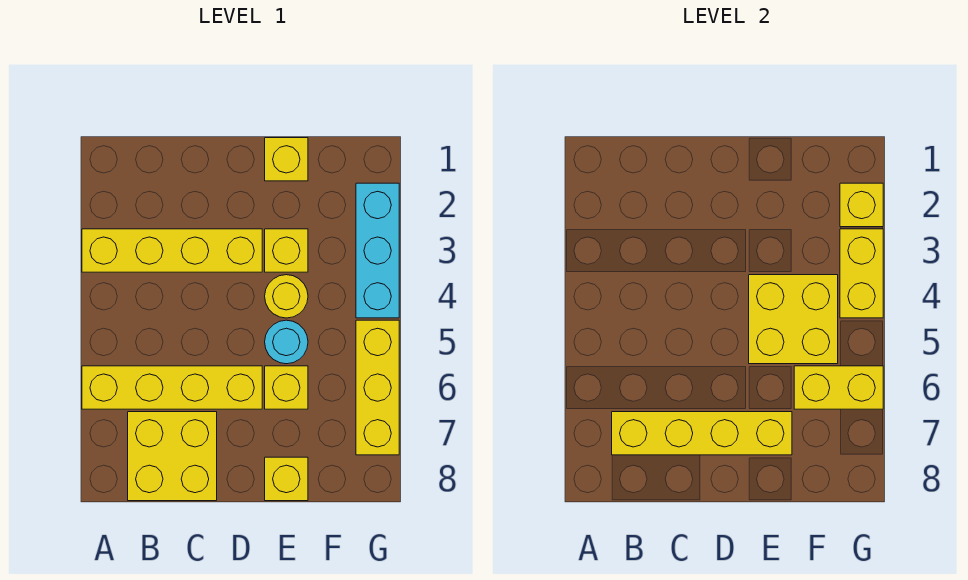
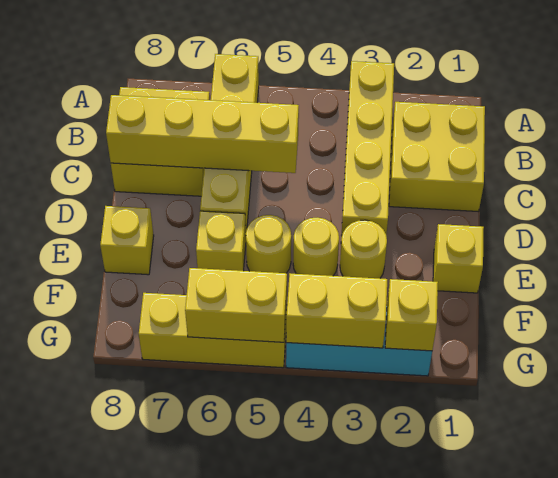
yellow brick B7:E7 level 2 -> yellow brick C5:C8 level 2
yellow brick E3 level 1 -> yellow round brick E3 level 1
yellow brick E4:F5 level 2 -> yellow brick B1:C2 level 1
cyan round brick E5 level 1 -> yellow round brick E5 level 1
yellow brick F6:G6 level 2 -> yellow brick G5:G6 level 2

